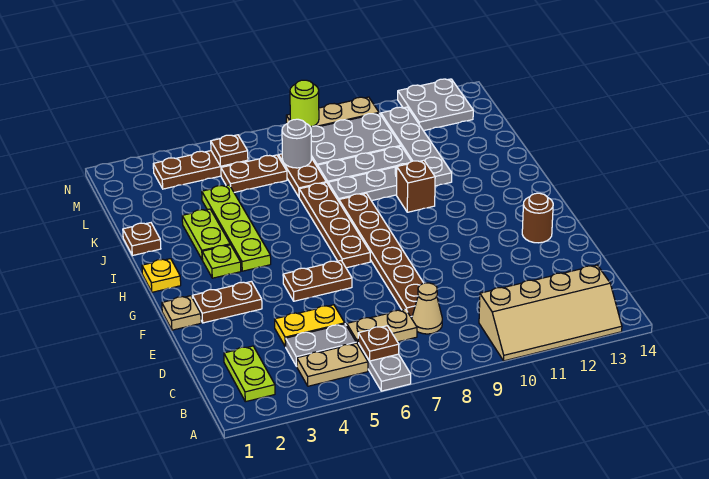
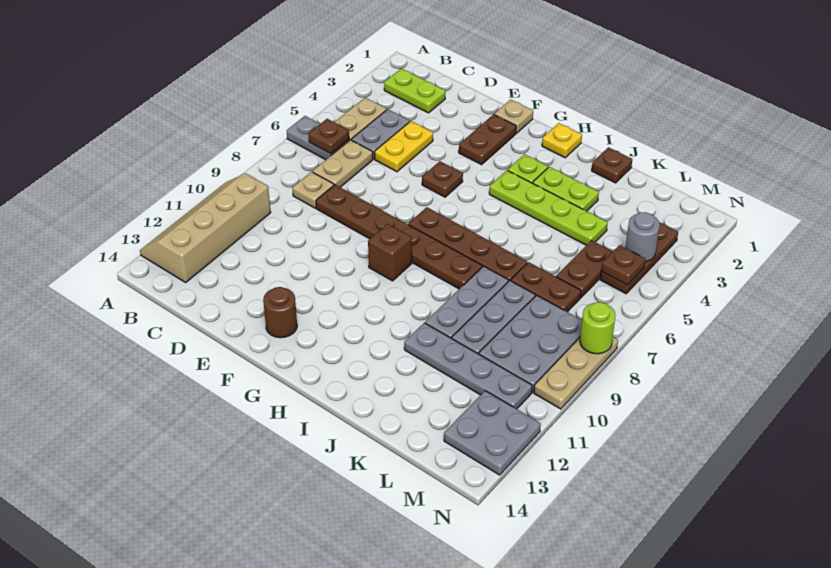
tan cone C8 level 1 -> tan plate C8 level 1
brown plate F5:F6 level 1 -> brown plate F5 level 1
brown brick I10 level 1 -> brown brick G9 level 1
grey round brick L7 level 2 -> grey round brick M4 level 2

